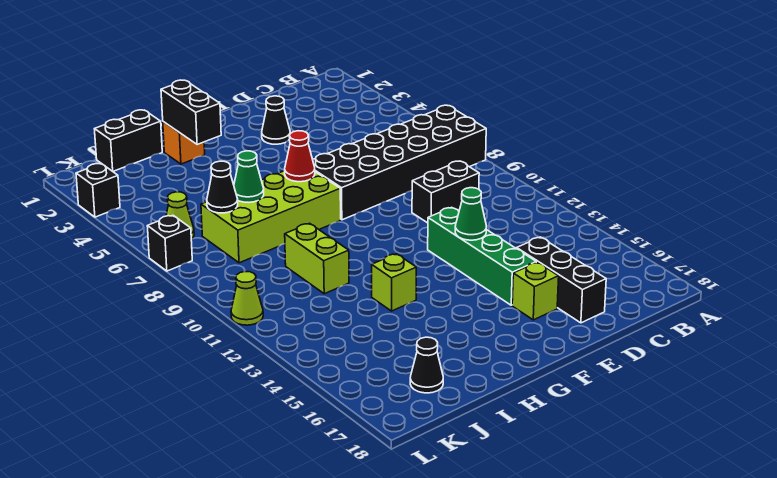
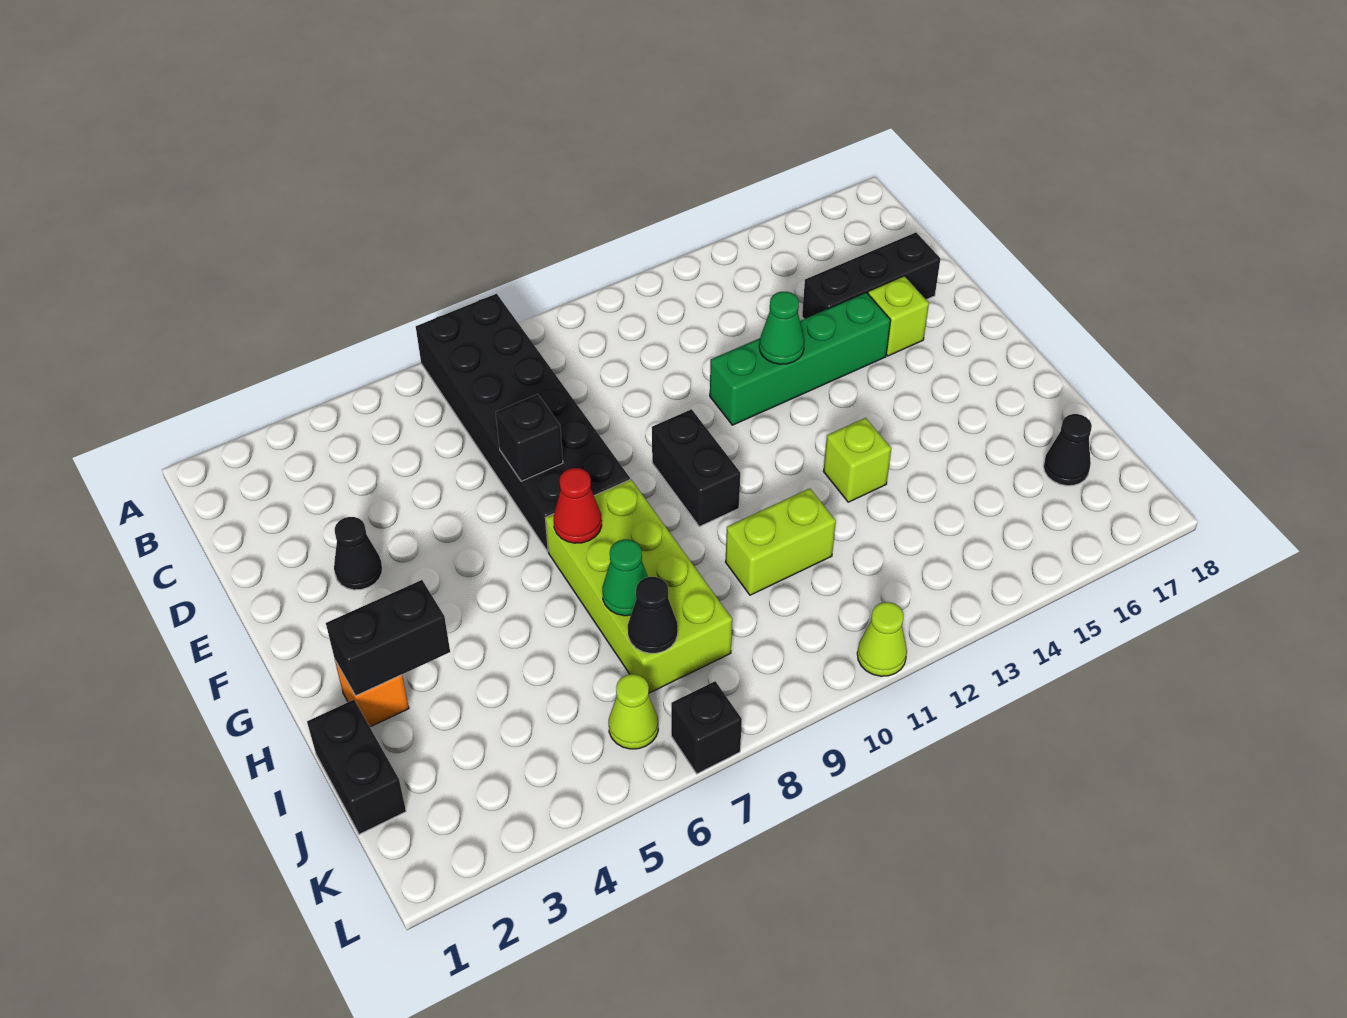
black brick C10:D10 level 1 -> black brick F10:G10 level 1
black brick L3 level 1 -> black brick E7 level 2

